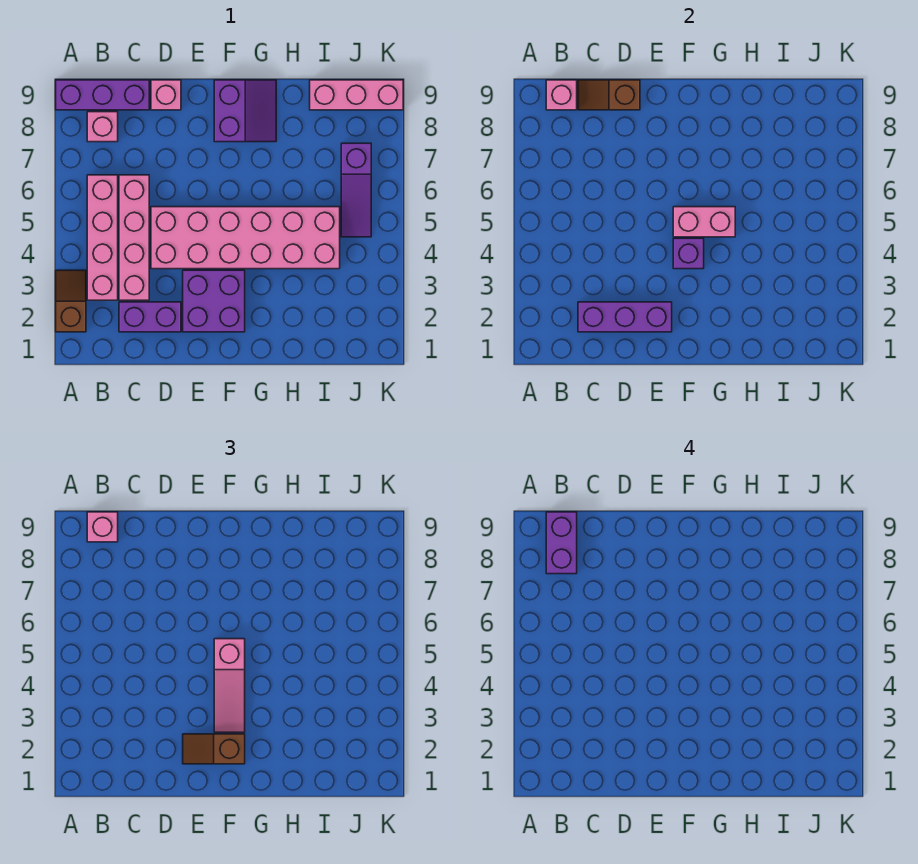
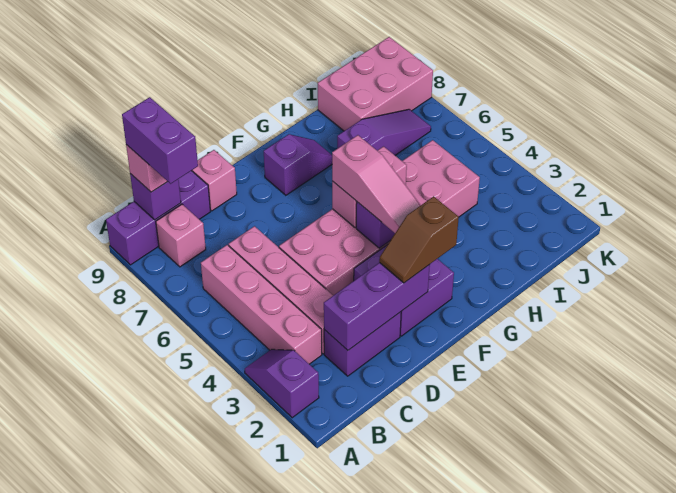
brown slope A2:A3 level 1 top 2 -> purple slope A2:A3 level 1 top 2
pink brick B9 level 2 -> purple brick B9 level 2
brown slope C9:D9 level 2 top D -> none
purple slope F8:G9 level 1 top F -> purple slope F8:G8 level 1 top F
pink brick I9:K9 level 1 -> pink brick I8:K9 level 1
purple slope J5:J7 level 1 top 7 -> purple slope H7:J7 level 1 top H

